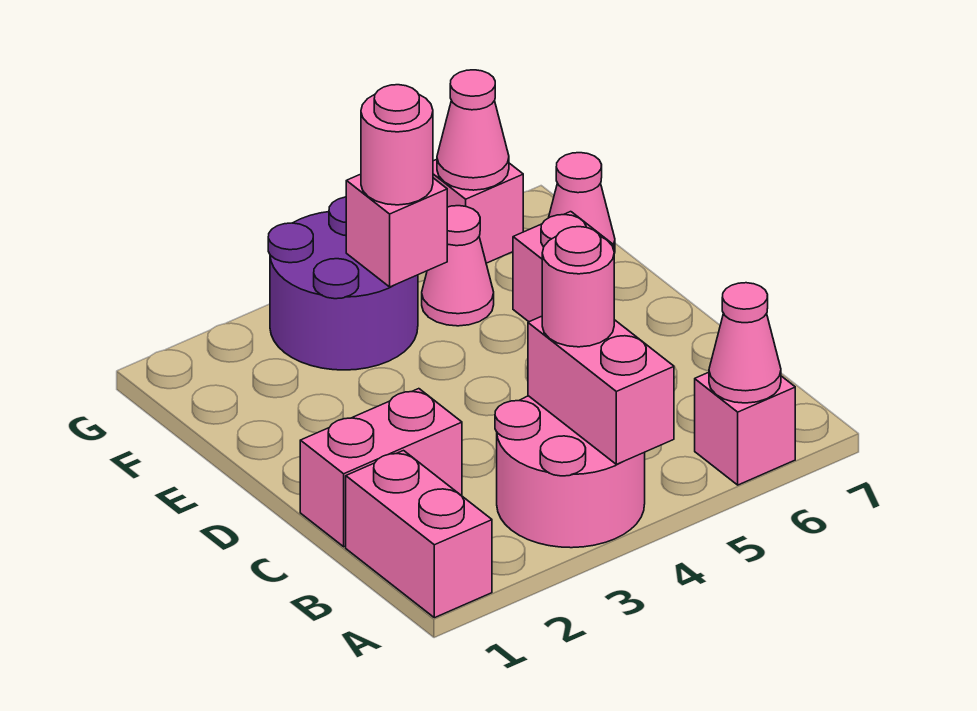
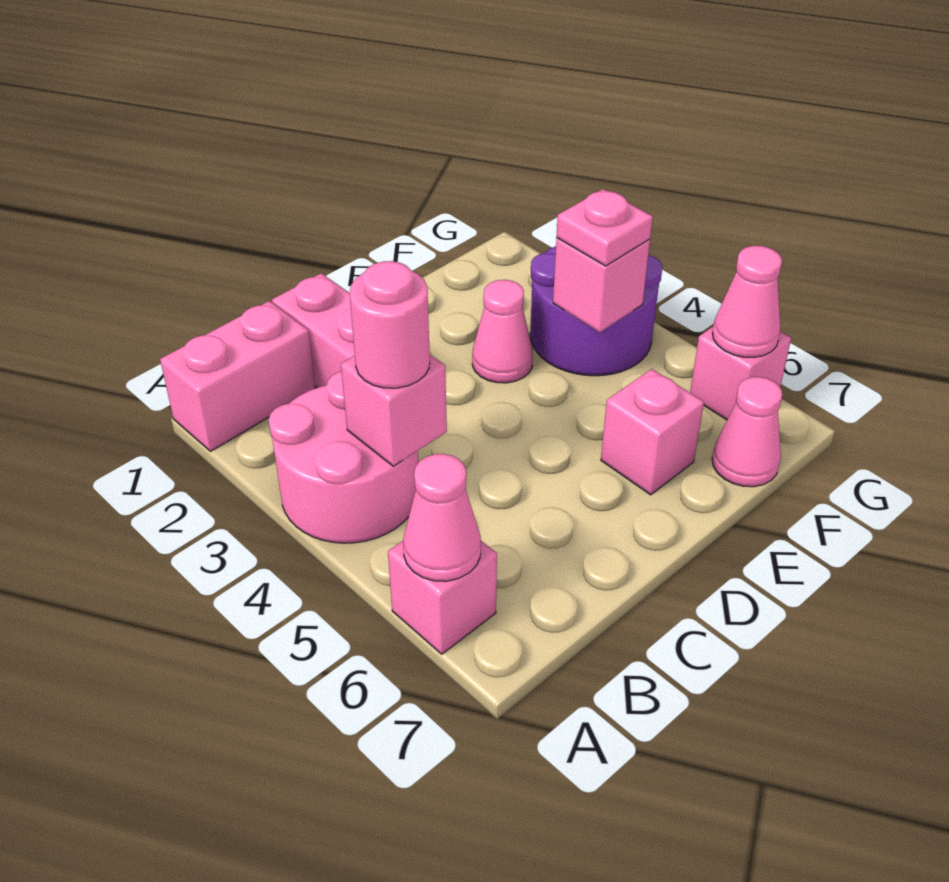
pink brick A4:B4 level 2 -> pink brick B4 level 2
pink round brick F4 level 3 -> pink plate F4 level 3
pink cone F5 level 1 -> pink cone E3 level 1

